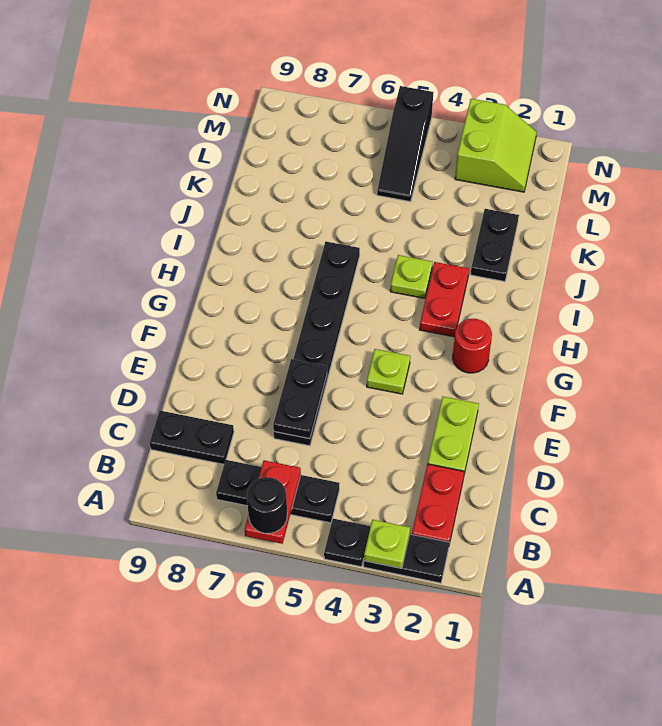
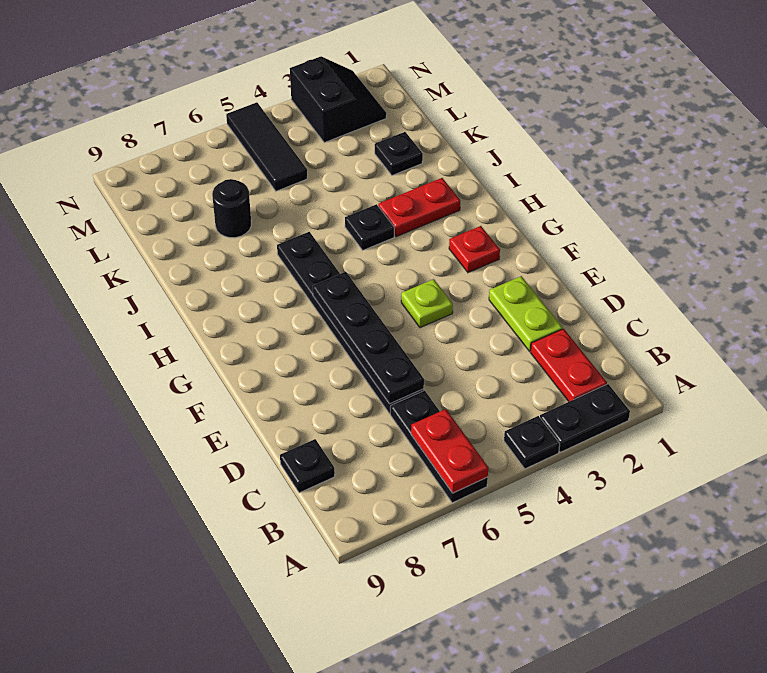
lime plate A3 level 2 -> none
black round brick A6 level 3 -> black round brick K7 level 1
black plate B5:B7 level 1 -> black plate A6:C6 level 1
black plate C8:C9 level 1 -> black plate C9 level 1
black plate D6:E6 level 2 -> black plate D6:G6 level 2
red round brick G2 level 1 -> red plate G2 level 1
red plate H3:I3 level 1 -> red plate I2:I3 level 1
lime plate I4 level 1 -> black plate I4 level 1
black plate J2:K2 level 1 -> black plate K2 level 1
black slope L5:N5 level 1 top N -> black tile L5:N5 level 1
lime slope M2:N3 level 1 top 3 -> black slope M2:N3 level 1 top 3

